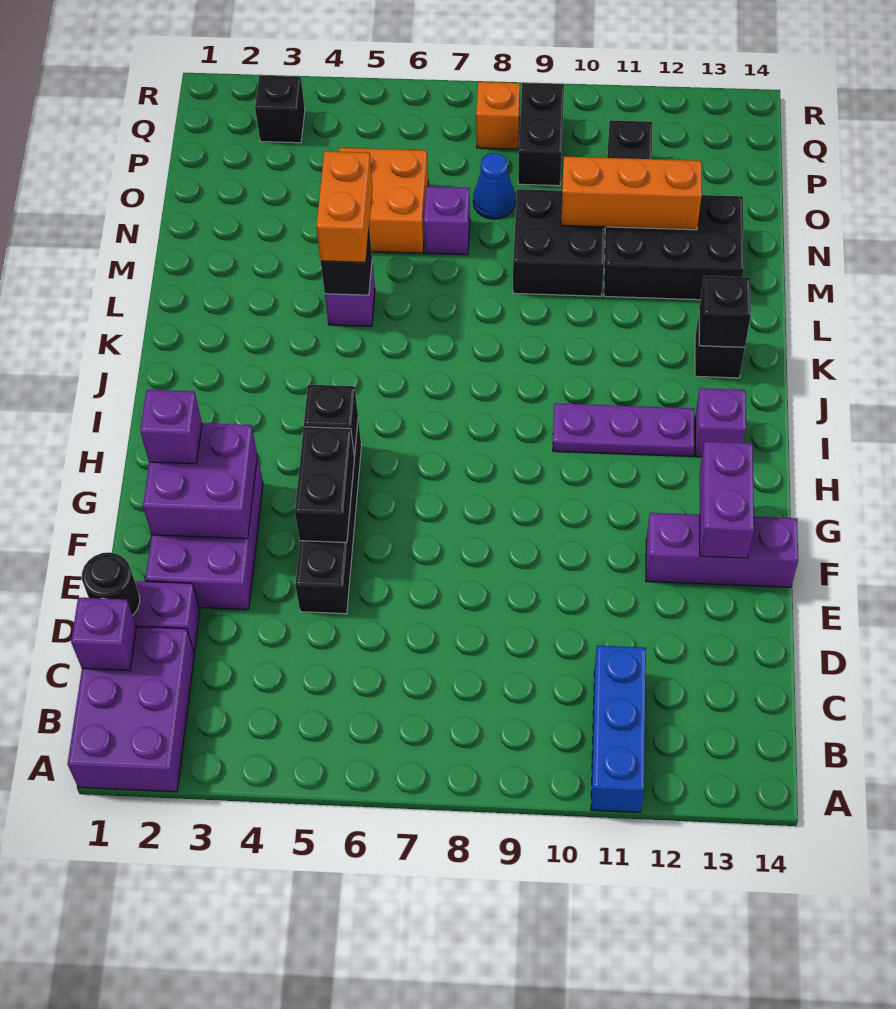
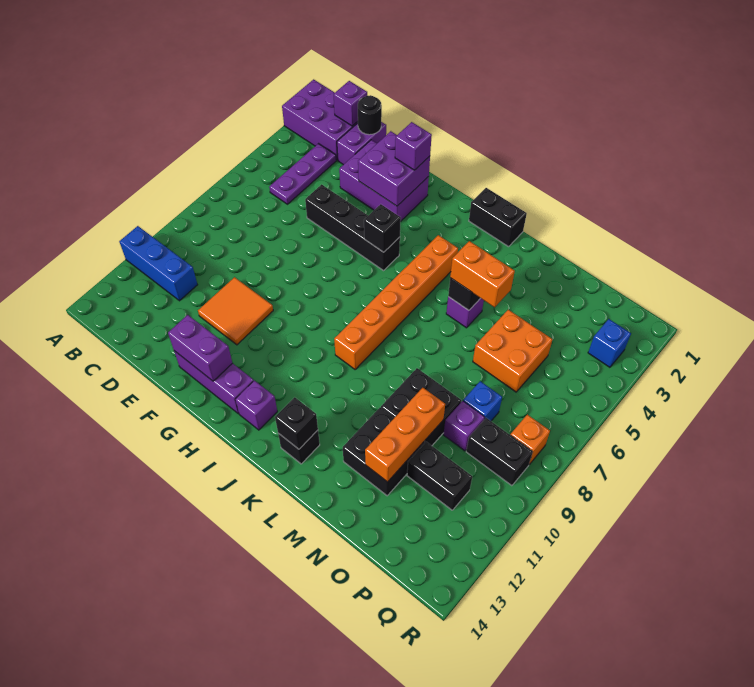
none -> orange tile E10:F11 level 1
black brick F5:G5 level 2 -> black brick J1:K1 level 1
purple brick F12:F14 level 1 -> purple brick F13:H13 level 1
purple plate I10:I12 level 1 -> purple plate C3:C5 level 1
none -> orange brick J4:J9 level 1
black brick M11:N13 level 1 -> black brick M11:N12 level 1
purple brick N7 level 1 -> purple brick O9 level 1
blue cone O8 level 1 -> blue brick O8 level 1
black brick Q3 level 1 -> blue brick Q3 level 1

